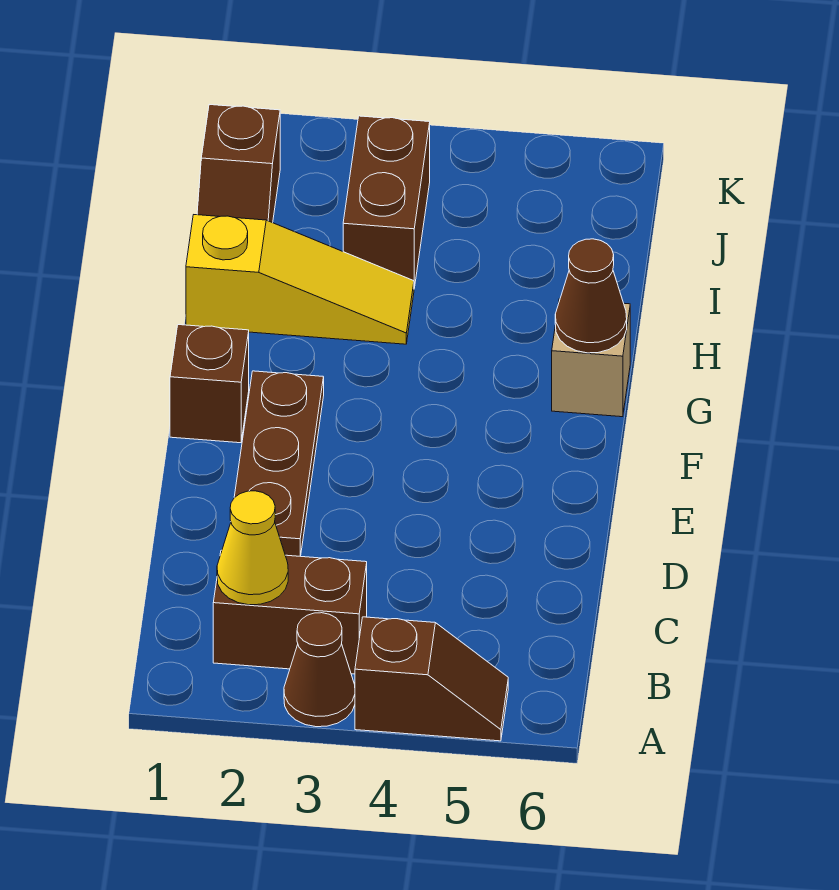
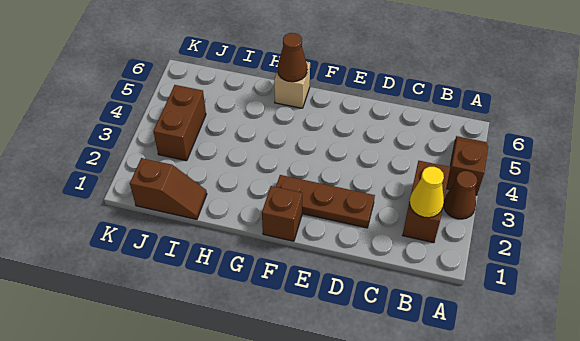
yellow slope H1:H3 level 1 top 1 -> none
brown brick I3:J3 level 1 -> brown brick J3:J4 level 1

